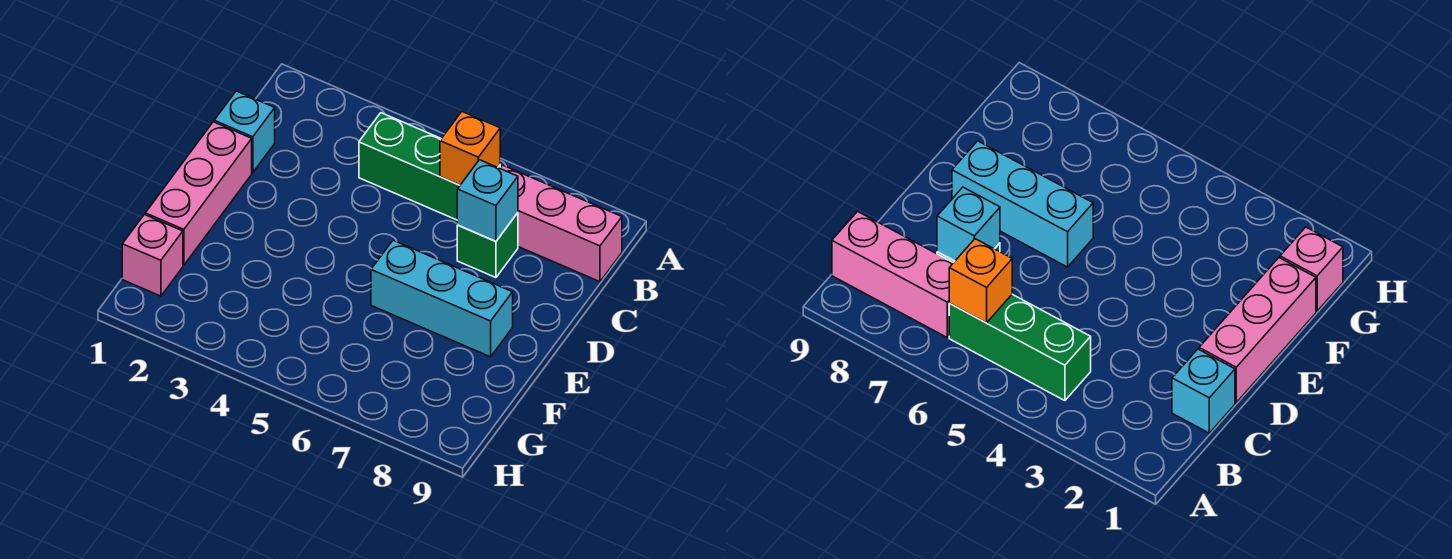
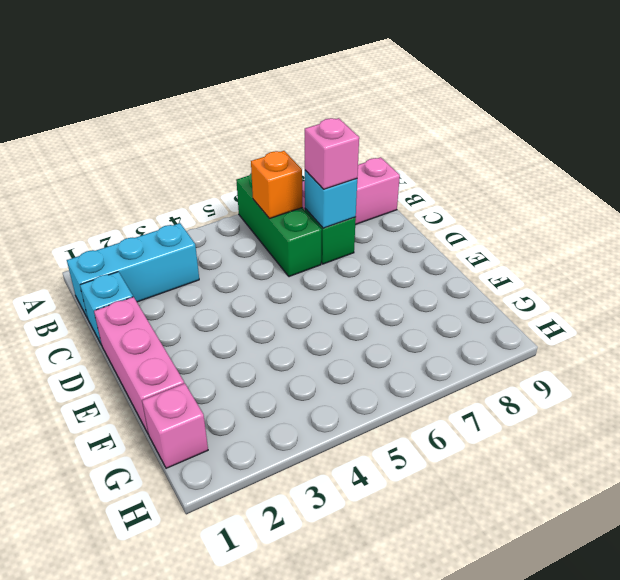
green brick B4:B6 level 1 -> green brick A6:C6 level 1
none -> pink brick C7 level 3
cyan brick E6:E8 level 1 -> cyan brick B1:B3 level 1

